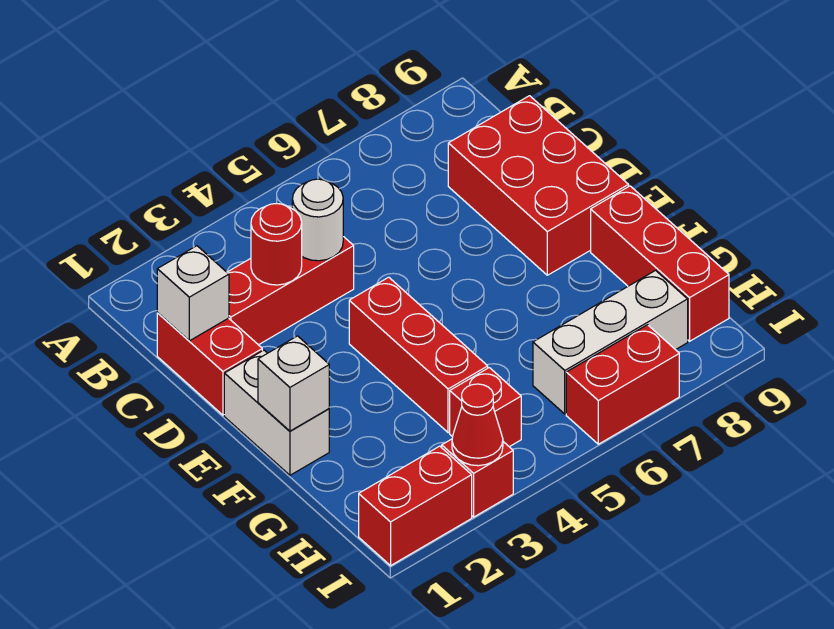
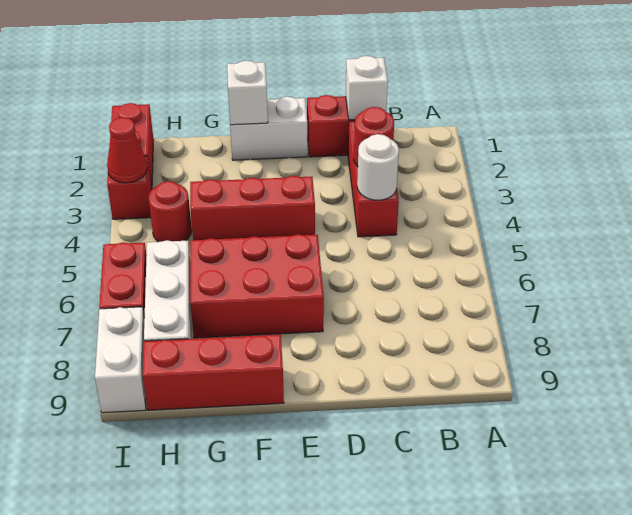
red brick C8:E9 level 1 -> red brick E6:G7 level 1
red brick H4 level 1 -> red round brick H4 level 1
none -> white brick I8:I9 level 1

